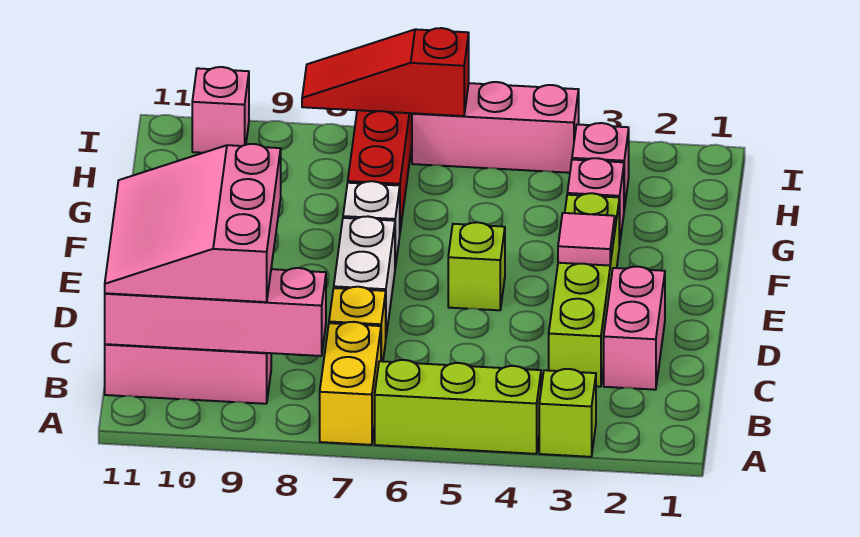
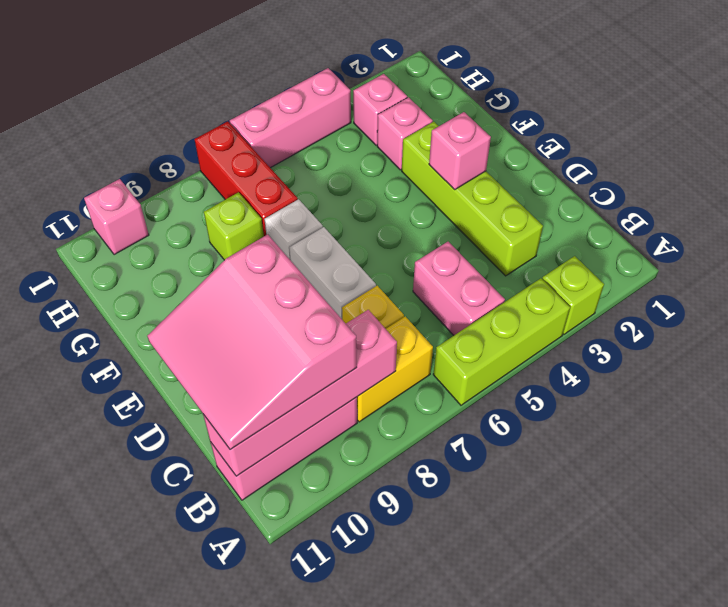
yellow brick A7:B7 level 1 -> yellow brick B7:B8 level 1
pink brick C2:D2 level 1 -> pink brick B5:C5 level 1
pink tile E3 level 2 -> pink brick E3 level 2
lime brick E5 level 1 -> lime brick G8 level 1
red slope I6:I8 level 2 top 6 -> none

